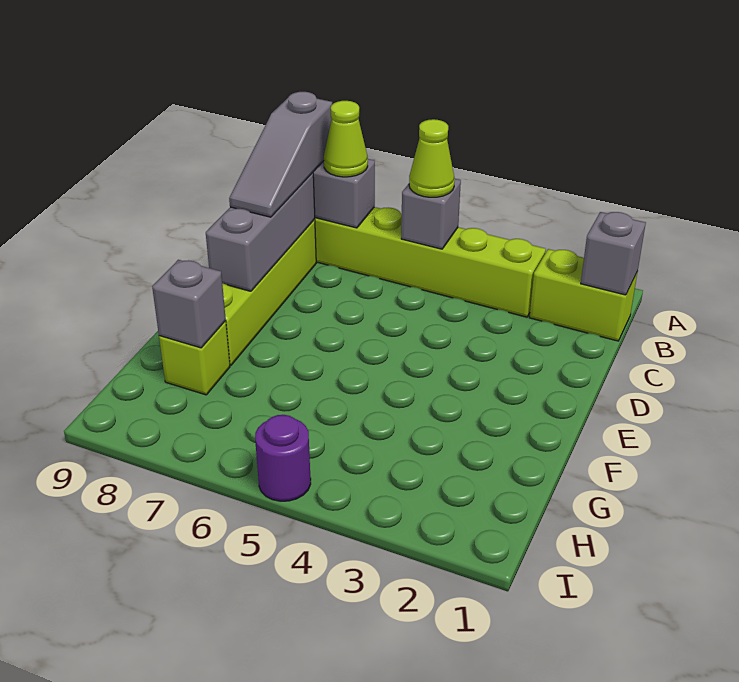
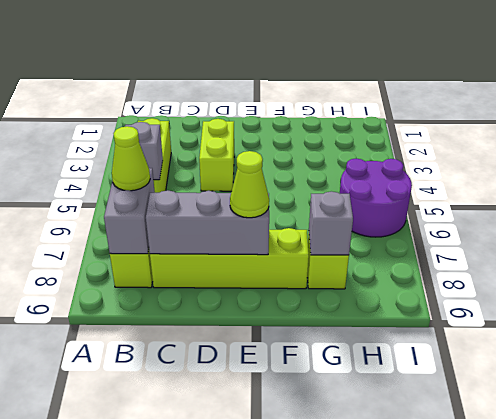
lime brick B1:B2 level 1 -> lime brick D3:D4 level 1
grey brick B1 level 2 -> none
lime cone B5 level 3 -> lime cone E8 level 3
grey slope B8:D8 level 3 top B -> none
purple round brick I5 level 1 -> purple round brick H5:I6 level 1

